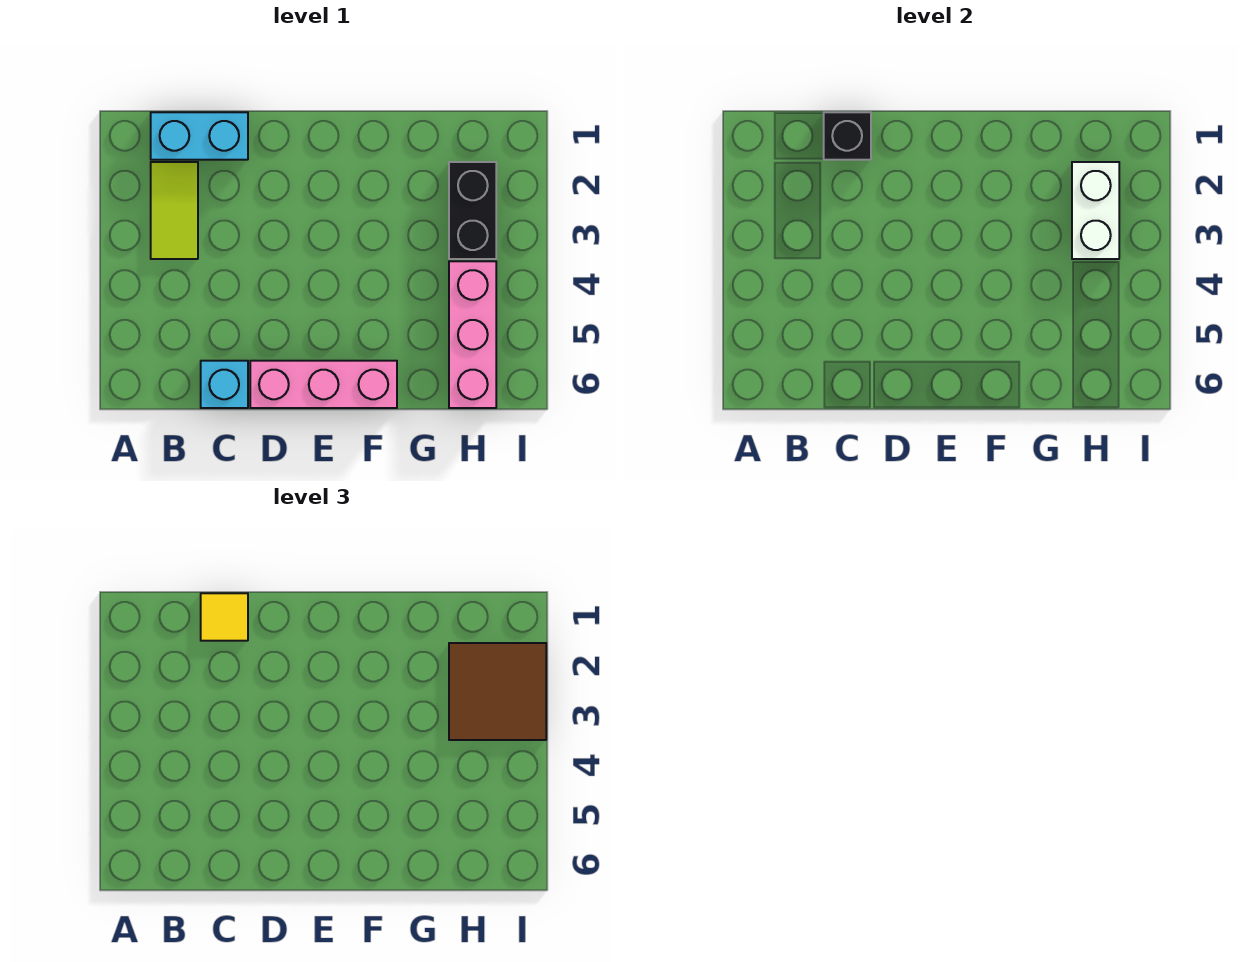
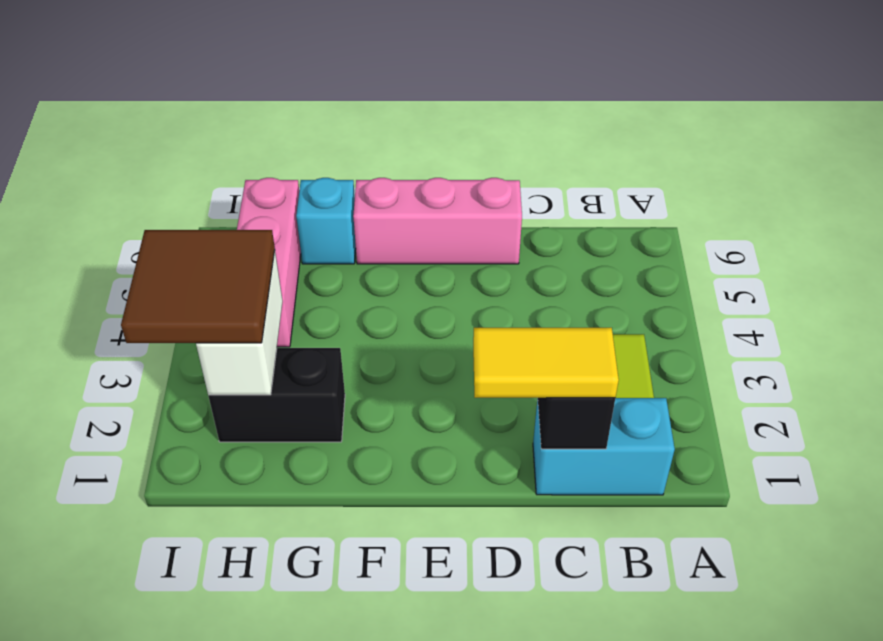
yellow tile C1 level 3 -> yellow tile C1:D1 level 3
cyan brick C6 level 1 -> cyan brick G6 level 1
black brick H2:H3 level 1 -> black brick G2:H2 level 1

